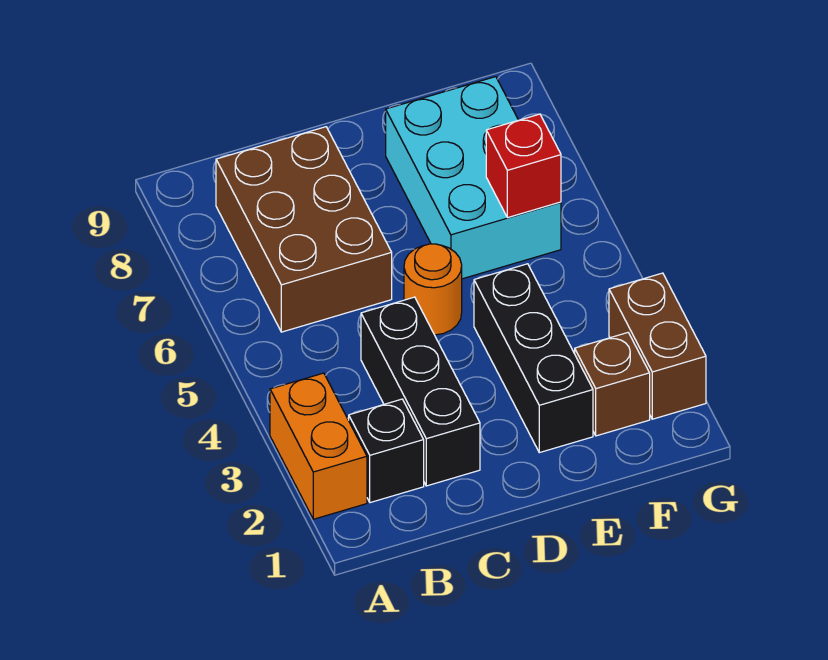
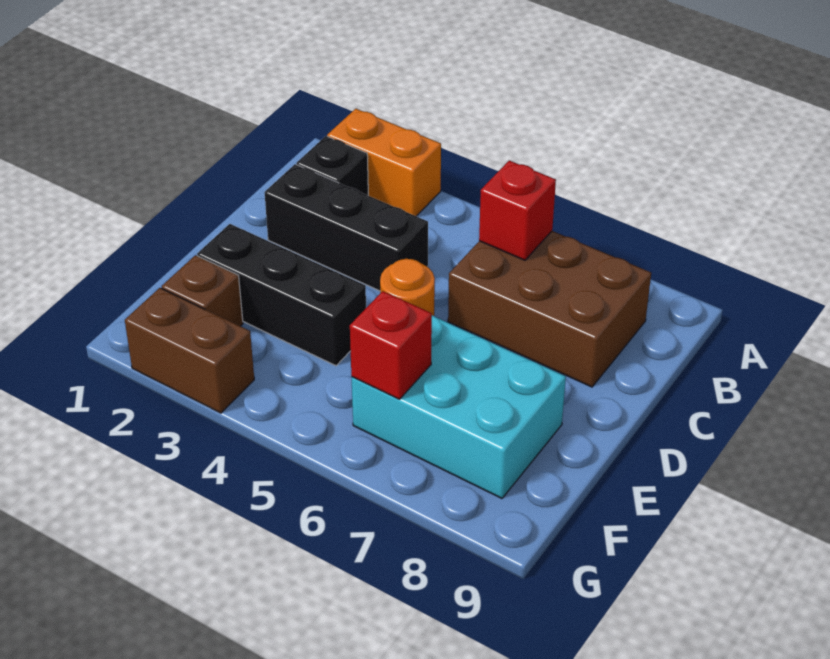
none -> red brick B6 level 2

